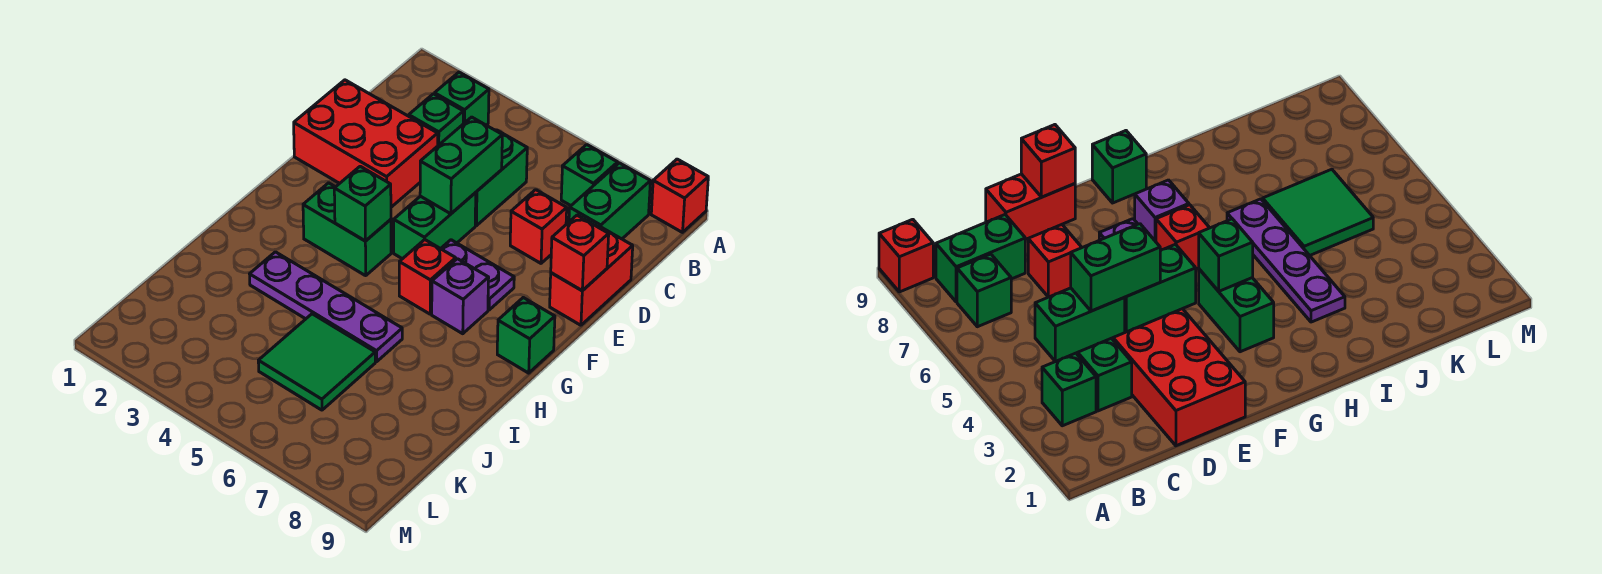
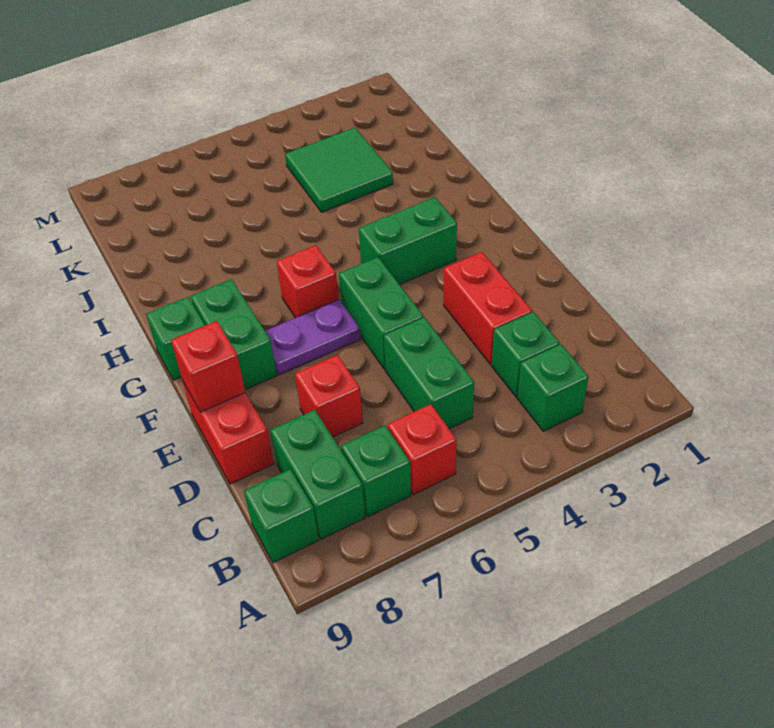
red brick A9 level 1 -> red brick B6 level 1
red brick D1:E3 level 1 -> red brick D3:E3 level 1
green brick D5:E5 level 2 -> green brick F8:G8 level 1
green brick G4 level 2 -> green brick B9 level 1
purple brick G7 level 1 -> none
purple plate I3:I6 level 1 -> none
green tile J5:K6 level 1 -> green tile J3:K4 level 1

